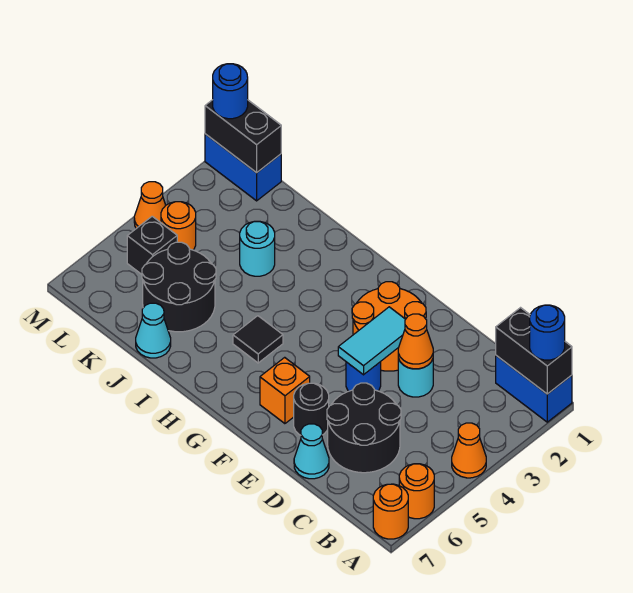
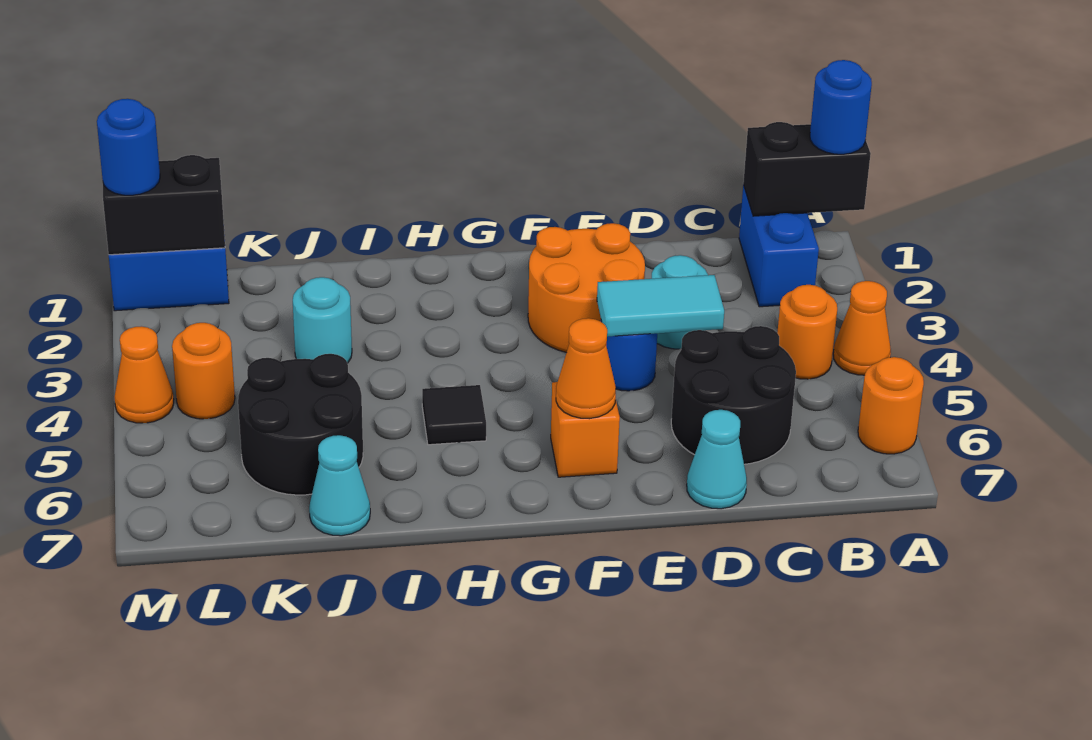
blue brick A1:B1 level 1 -> blue brick B1:B2 level 1
orange round brick A7 level 1 -> orange round brick B4 level 1
orange cone D3 level 2 -> orange cone F6 level 2
cyan tile E3:E4 level 2 -> cyan tile D4:E4 level 2
black round brick E6 level 1 -> none
black brick L5 level 1 -> none

